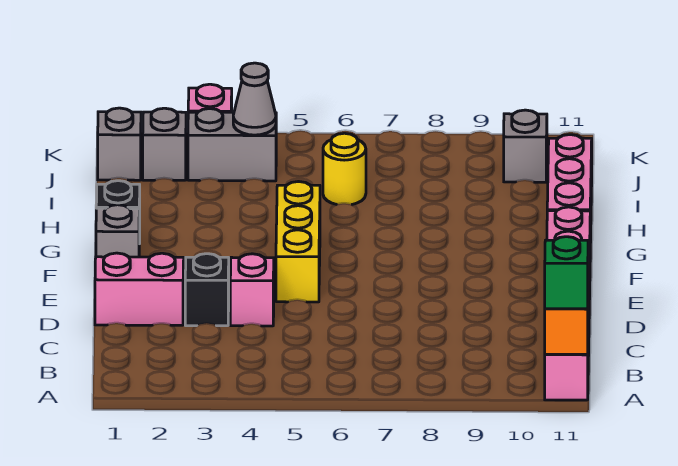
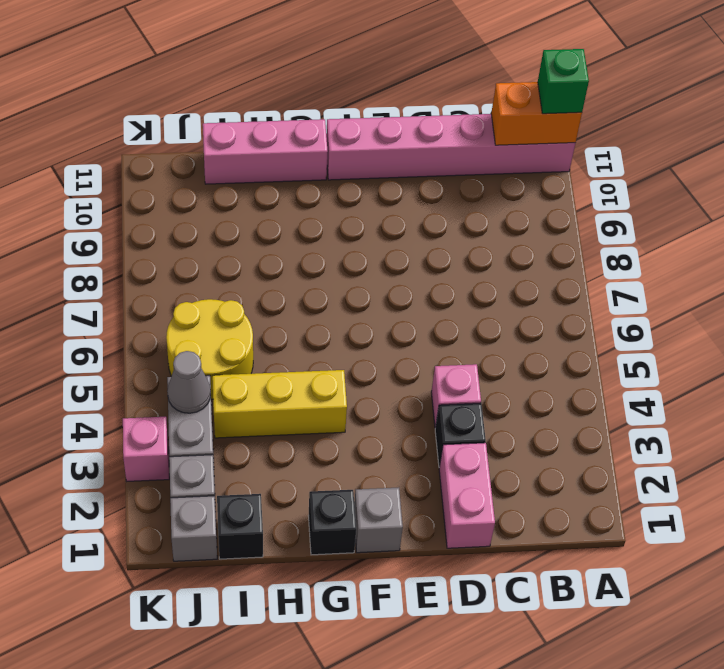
yellow brick E5:G5 level 1 -> yellow brick G4:I4 level 1
none -> black brick I1 level 1
yellow round brick I6 level 1 -> yellow round brick I5:J6 level 1
grey brick J10 level 1 -> none

